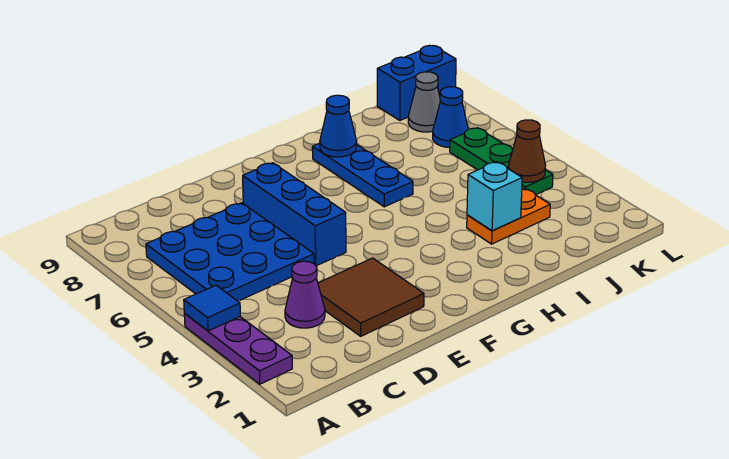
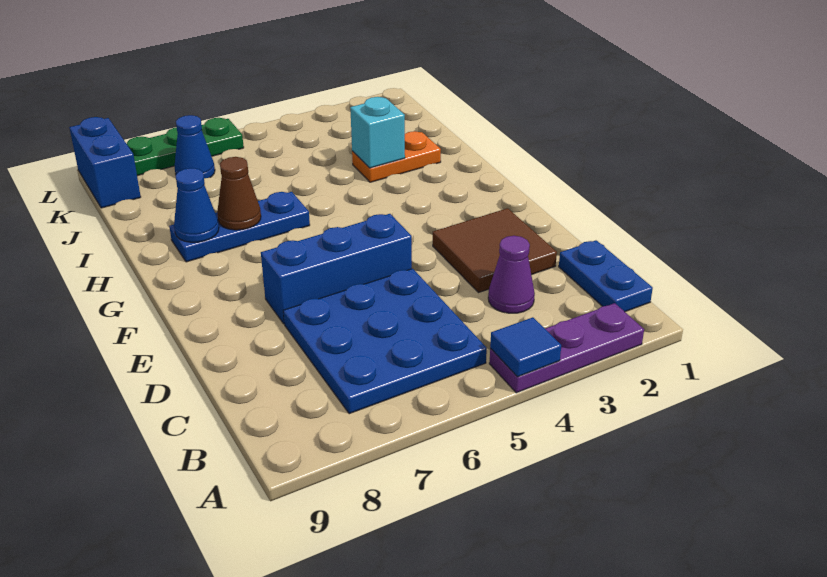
none -> blue plate B1:C1 level 1
orange plate I3:J3 level 1 -> orange plate I2:I3 level 1
green plate K4:K6 level 1 -> green plate L6:L8 level 1
brown cone K4 level 2 -> brown cone H7 level 2
grey cone K8 level 1 -> none

